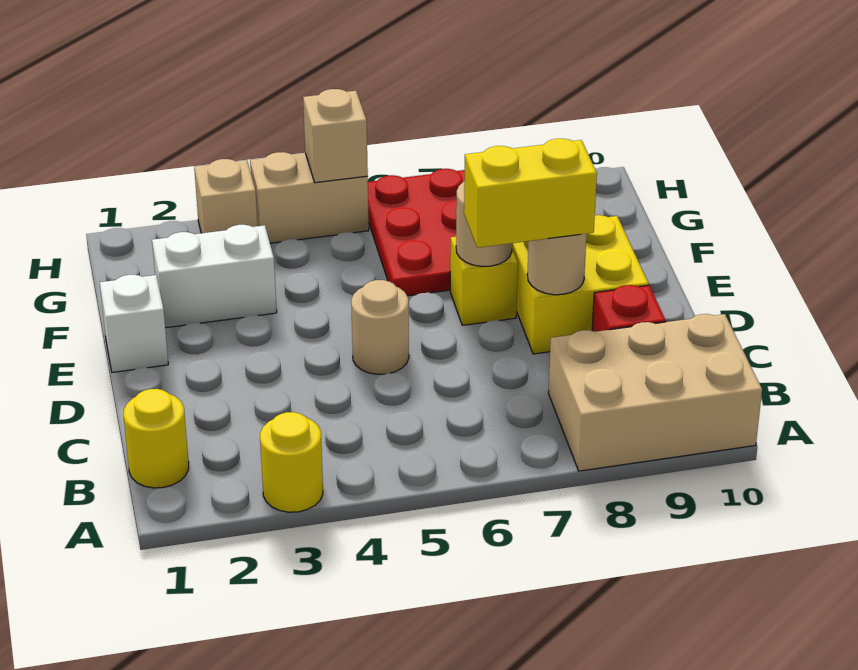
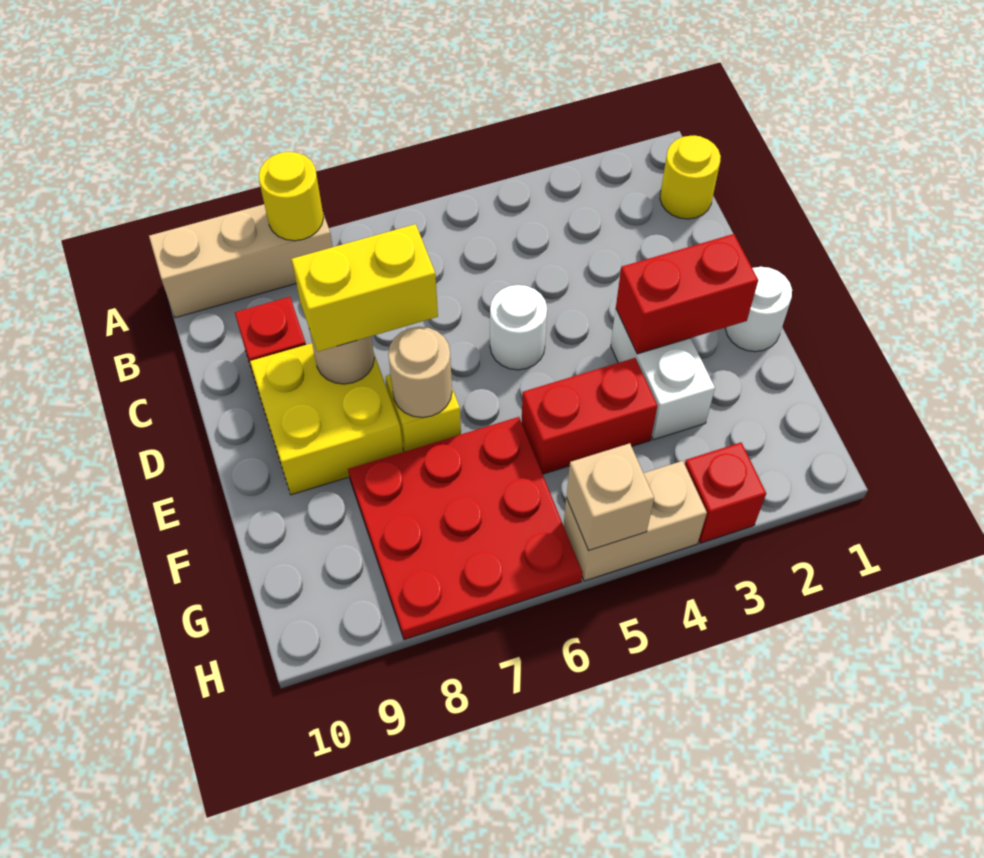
yellow round brick A3 level 1 -> yellow round brick A8 level 2
tan brick A8:B10 level 1 -> tan brick A8:A10 level 1
tan round brick D5 level 1 -> white round brick D5 level 1
white brick E1 level 1 -> white round brick E1 level 1
none -> red brick E2:E3 level 2
white brick F2:F3 level 1 -> white brick E3:F3 level 1
none -> red brick F4:F5 level 1
tan brick H3 level 1 -> red brick H3 level 1

